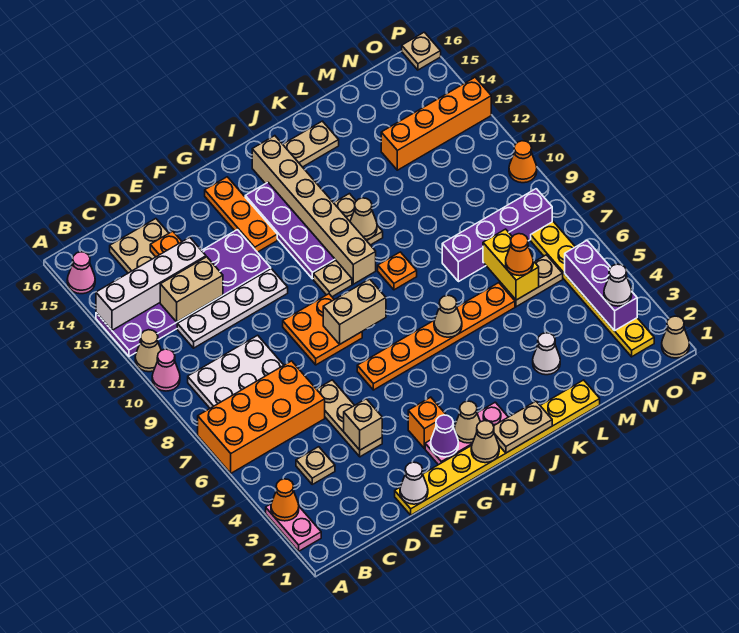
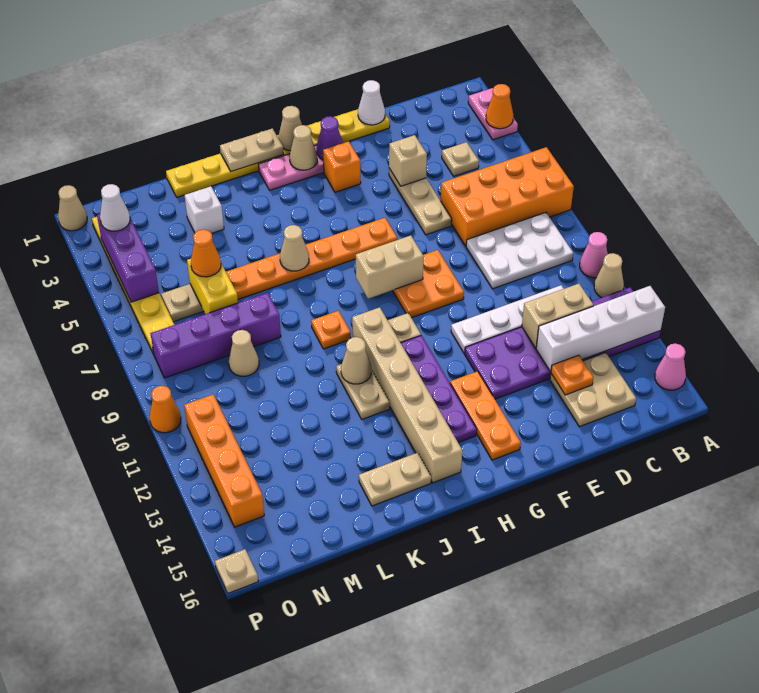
white cone L3 level 1 -> white brick L3 level 1
none -> tan cone M9 level 1
orange brick M13:P13 level 1 -> orange brick O11:O14 level 1

